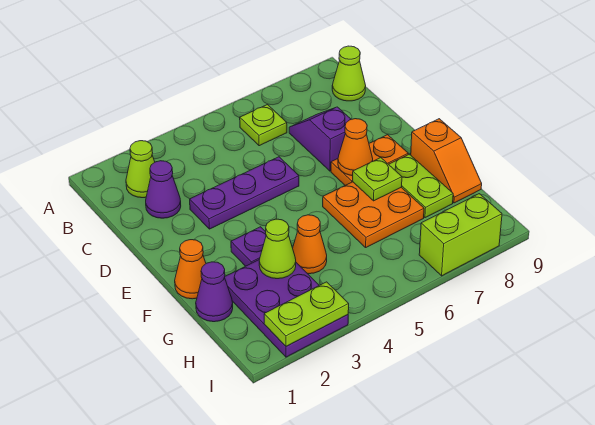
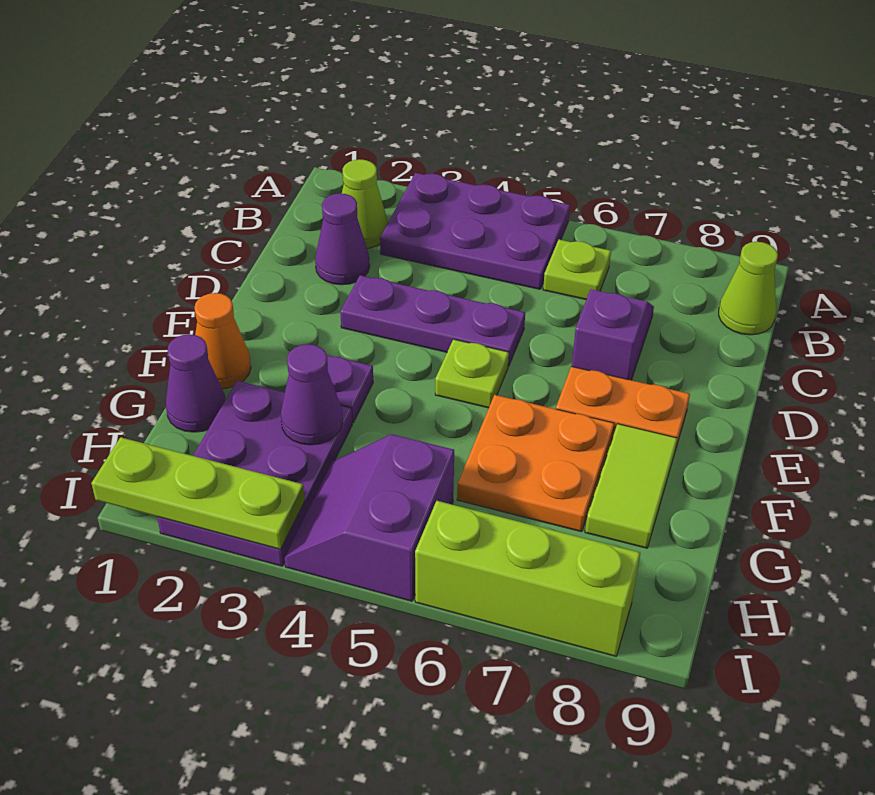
none -> purple plate A3:B5 level 1
orange cone E7 level 2 -> none
lime plate F7 level 2 -> lime plate E5 level 1
lime plate F8:G8 level 1 -> lime tile F8:G8 level 1
orange slope F9:G9 level 1 top F -> none
lime cone G3 level 2 -> purple cone G3 level 2
orange cone G4 level 1 -> none
none -> purple slope H4:I5 level 1 top 5
lime plate I2:I3 level 2 -> lime plate I1:I3 level 2
lime brick I7:I8 level 1 -> lime brick I6:I8 level 1

